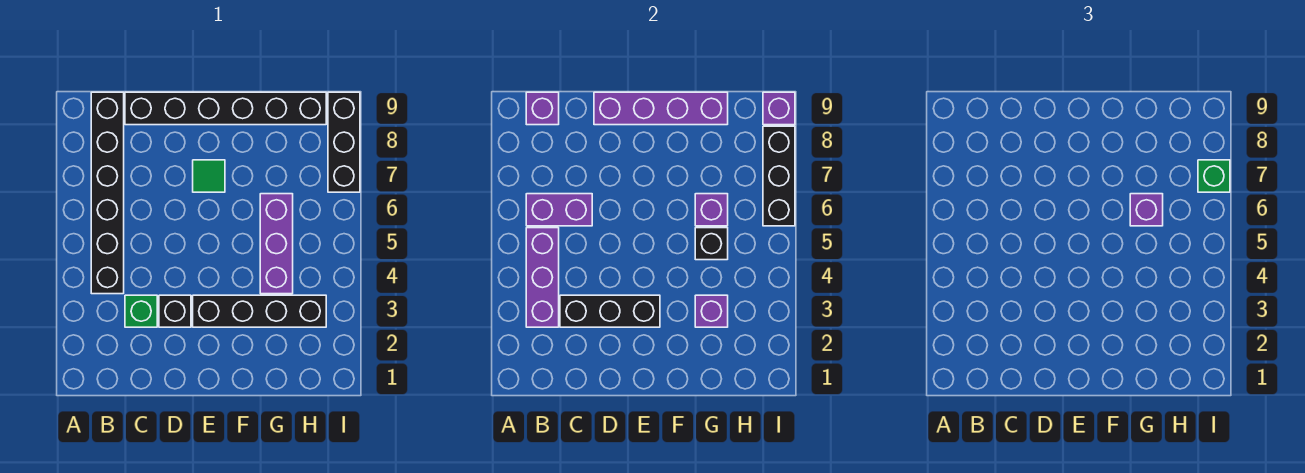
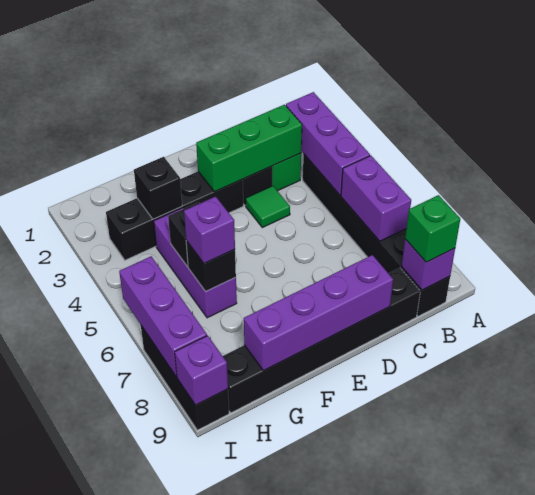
purple brick B6:C6 level 2 -> purple brick B6:B7 level 2
black brick C3:E3 level 2 -> green brick C3:E3 level 2
green tile E7 level 1 -> green tile D4 level 1
purple brick G3 level 2 -> black brick G3 level 2
purple brick G6 level 2 -> black brick G6 level 2
black brick I6:I8 level 2 -> purple brick I6:I8 level 2
green brick I7 level 3 -> green brick B9 level 3

